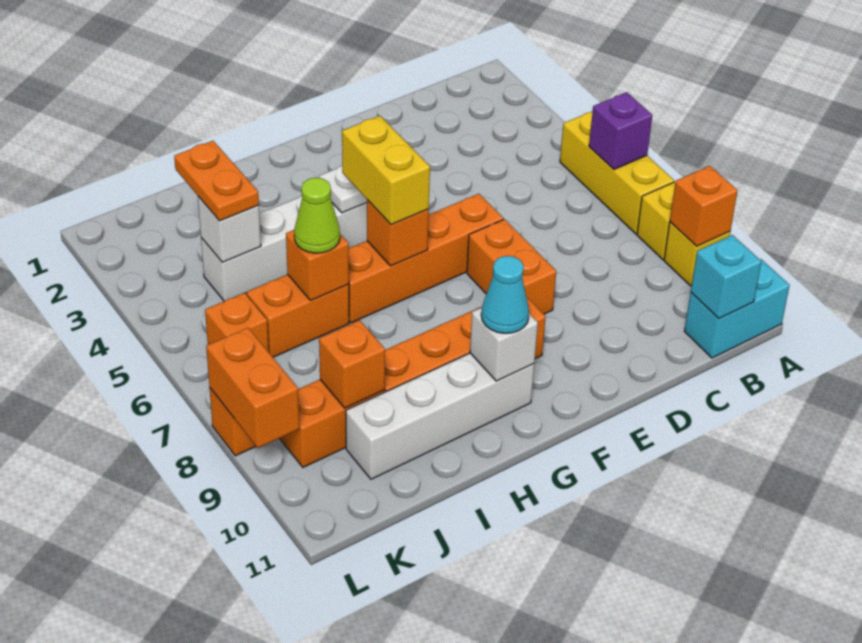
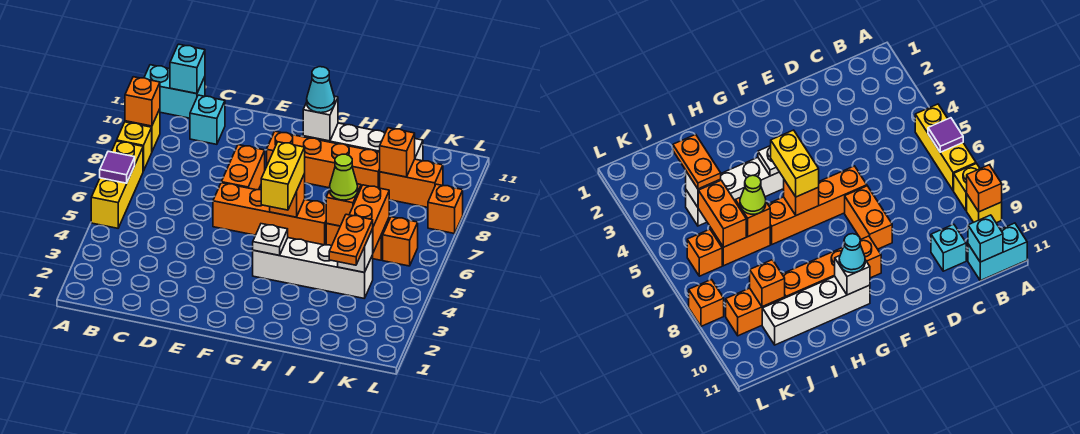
purple brick A6 level 2 -> purple tile A6 level 2
none -> cyan brick C10 level 1
orange brick L8:L9 level 2 -> orange brick J5:J6 level 2

